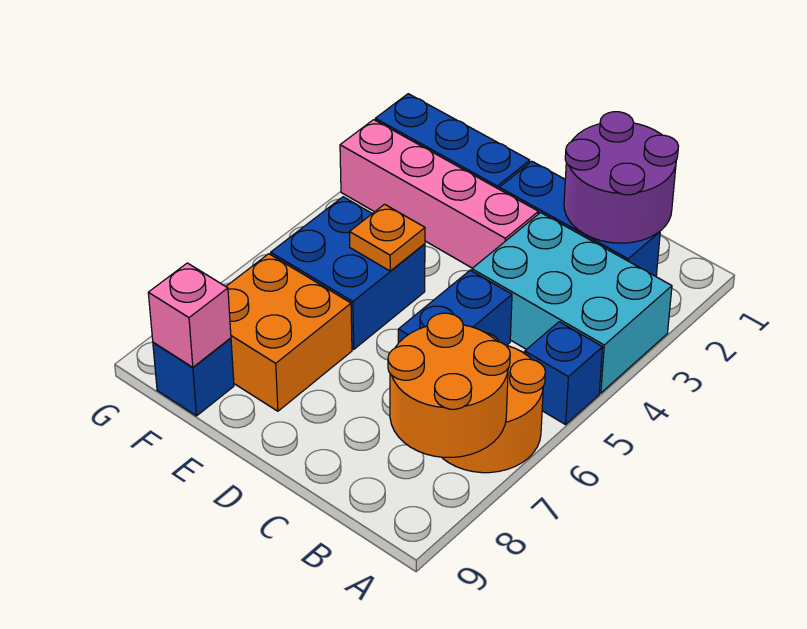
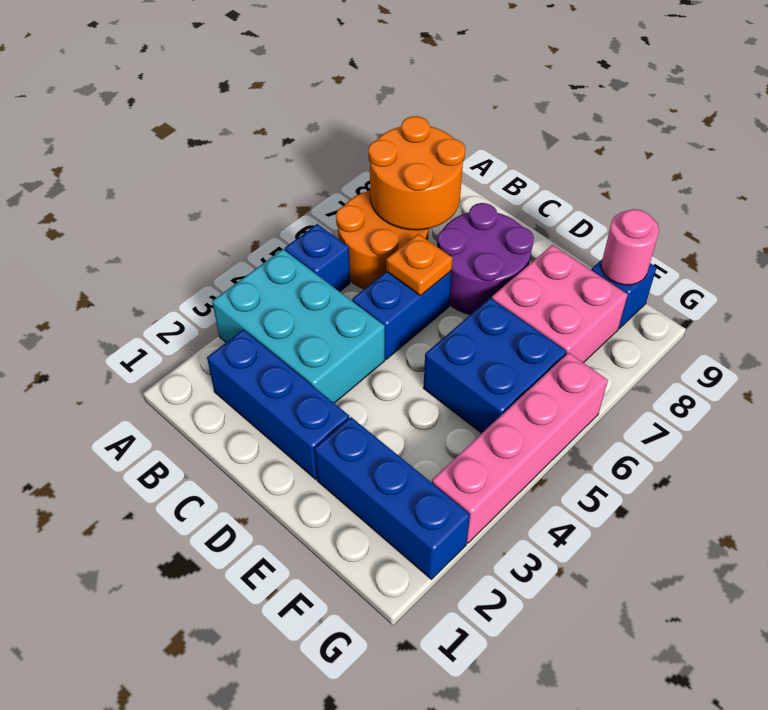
purple round brick B1:C2 level 2 -> purple round brick C7:D8 level 1
pink brick D3:G3 level 1 -> pink brick G3:G6 level 1
orange plate E5 level 2 -> orange plate C6 level 2
orange brick E7:F8 level 1 -> pink brick E7:F8 level 1
pink brick F9 level 2 -> pink round brick F9 level 2

